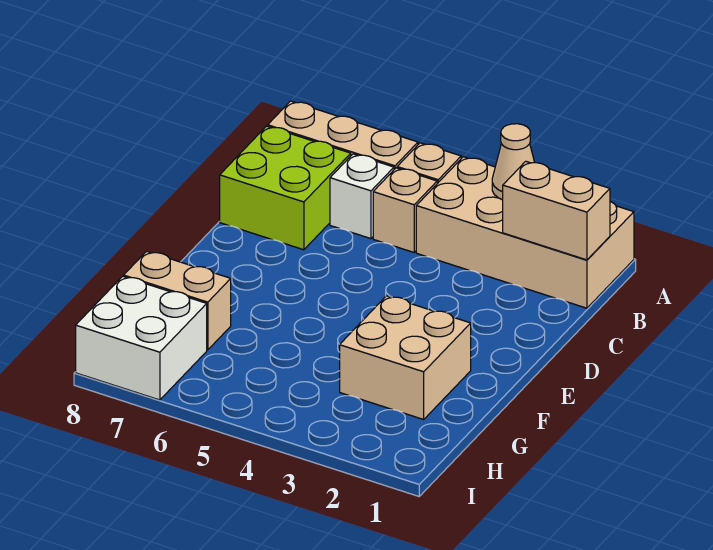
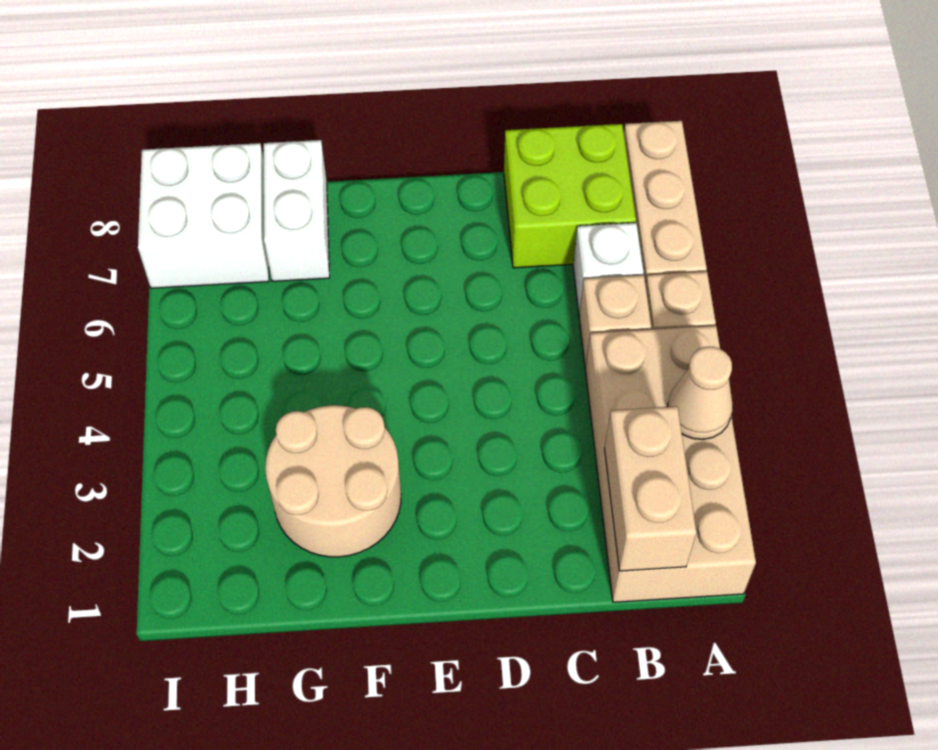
tan brick F2:G3 level 1 -> tan round brick F2:G3 level 1
tan brick G7:G8 level 1 -> white brick G7:G8 level 1

